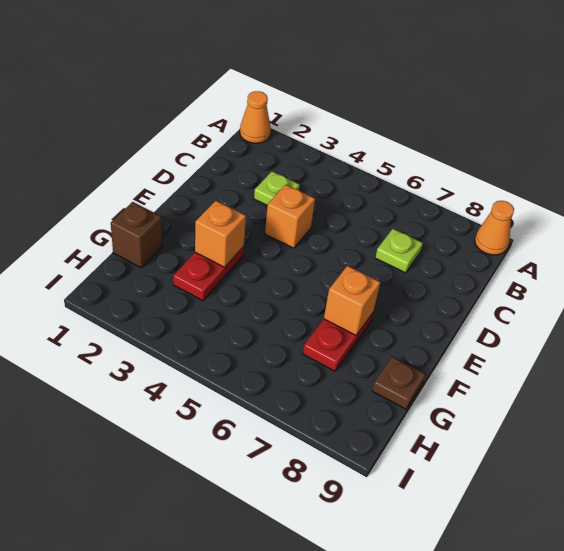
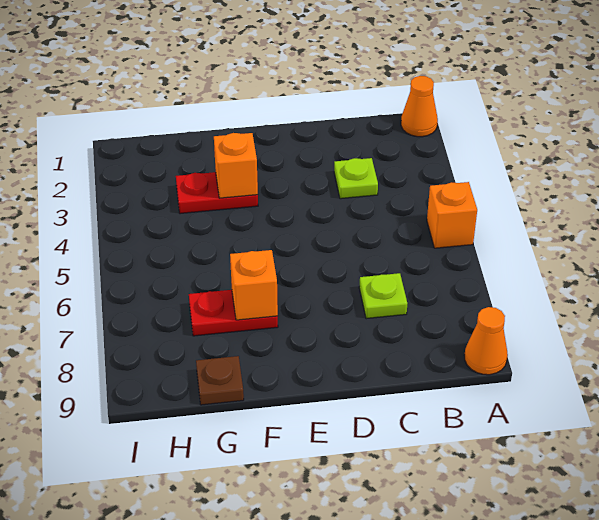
orange brick D4 level 1 -> orange brick A5 level 1
brown brick G1 level 1 -> none

